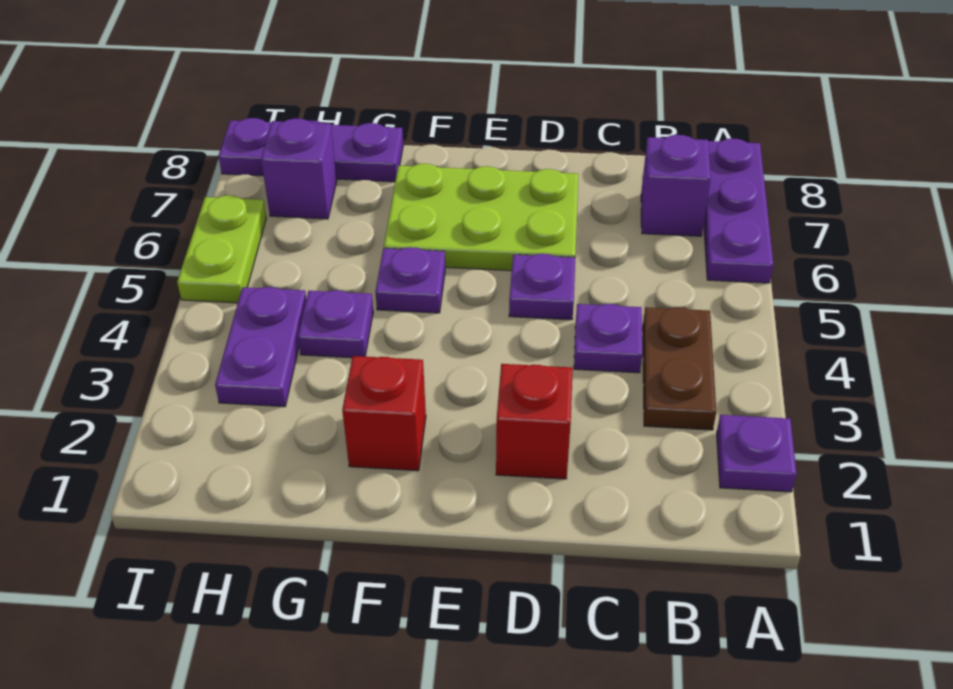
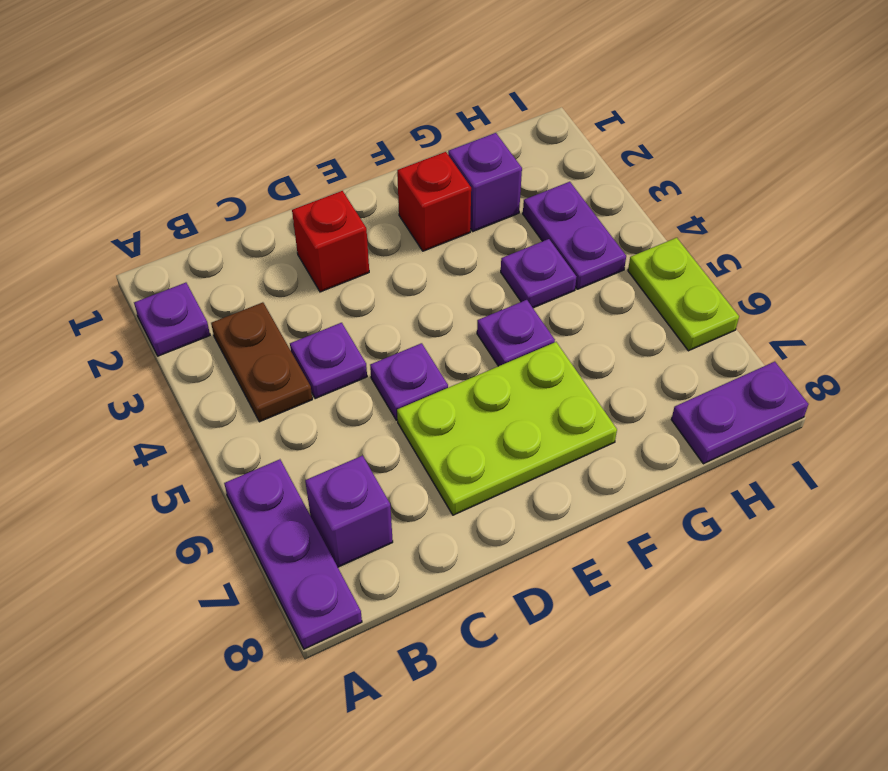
purple plate G8:I8 level 1 -> purple plate H8:I8 level 1
purple brick H7 level 1 -> purple brick G2 level 1

